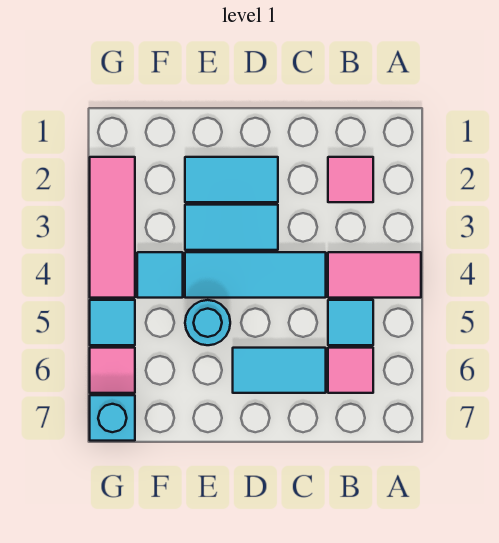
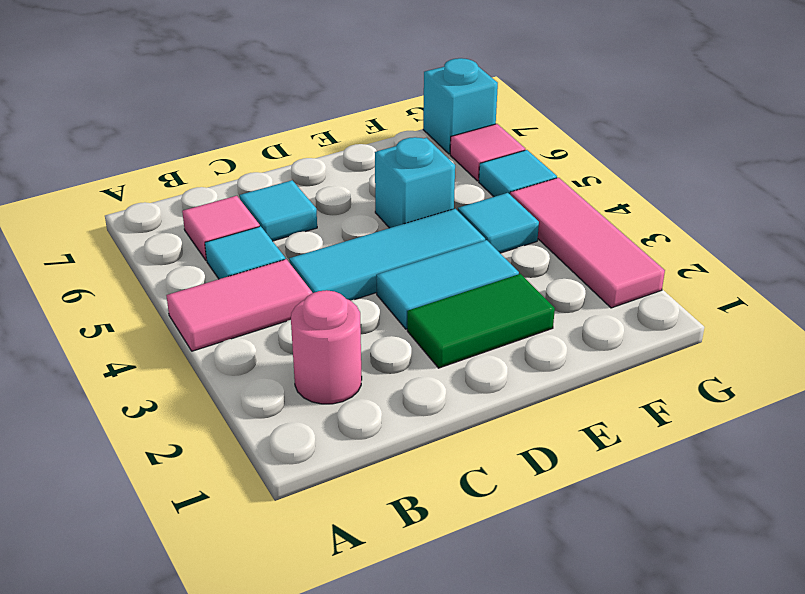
pink tile B2 level 1 -> pink round brick B2 level 1
cyan tile C6:D6 level 1 -> cyan tile C6 level 1
cyan tile D2:E2 level 1 -> green tile D2:E2 level 1
cyan round brick E5 level 1 -> cyan brick E5 level 1

